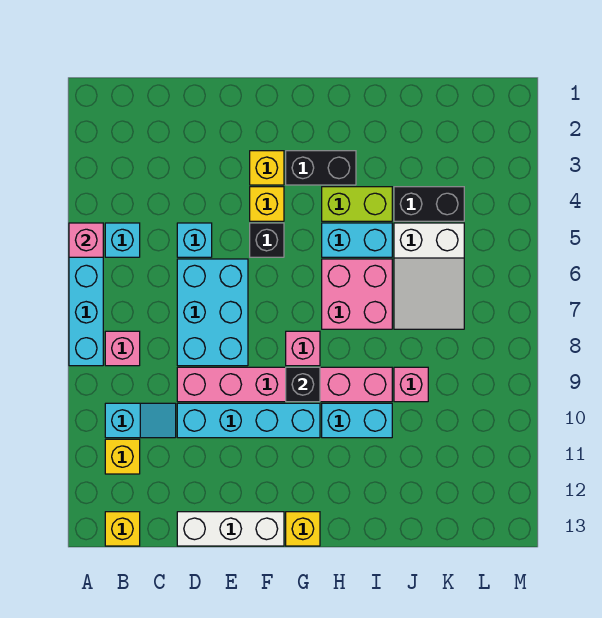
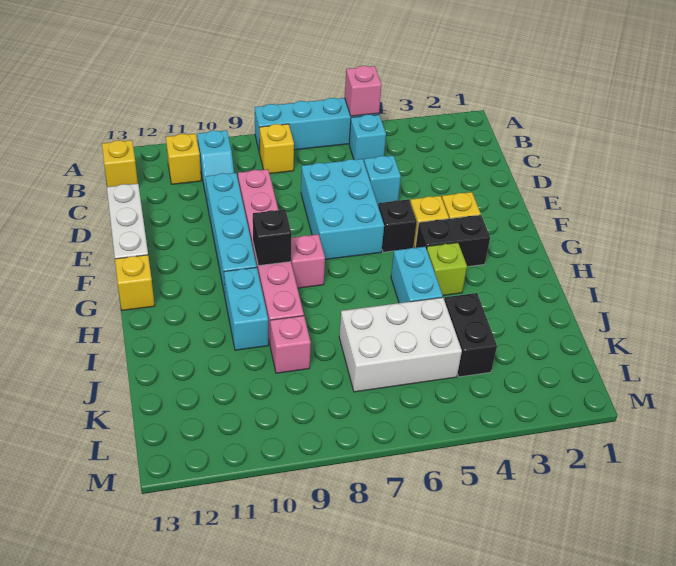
pink brick B8 level 1 -> yellow brick B8 level 1
cyan brick D6:E8 level 1 -> cyan brick D6:F7 level 1
black brick G3:H3 level 1 -> black brick G3:G4 level 1
lime brick H4:I4 level 1 -> lime brick H4 level 1
pink brick H6:I7 level 1 -> none
white slope J5:K7 level 1 top 5 -> white brick J5:K7 level 1

